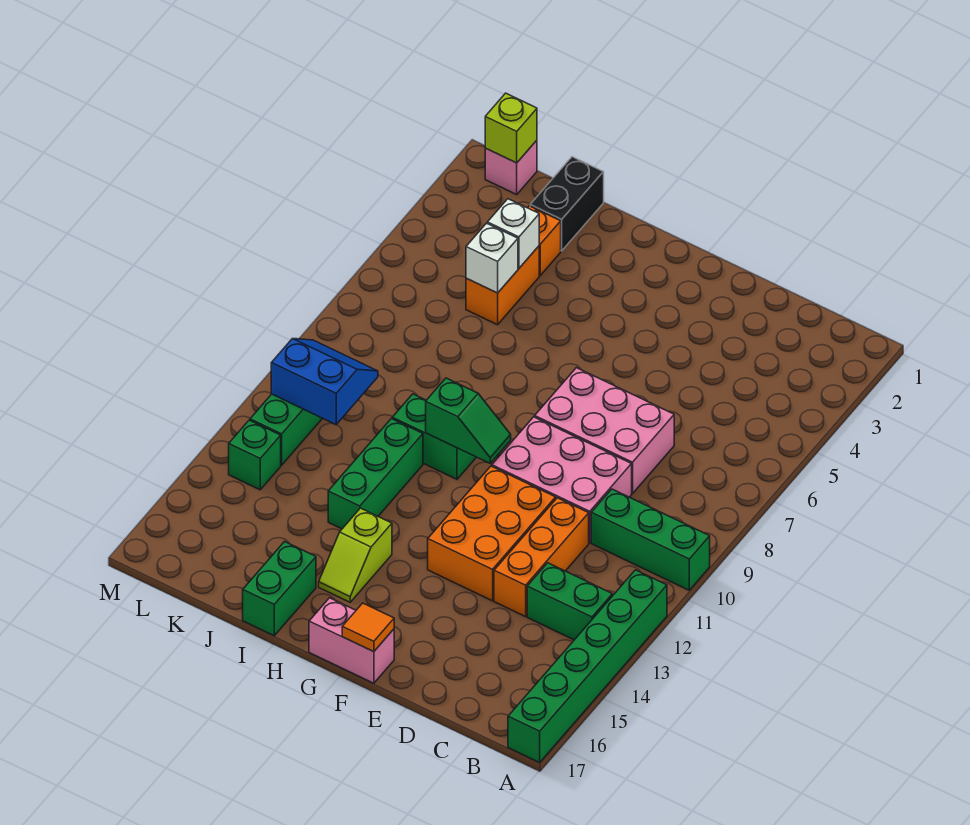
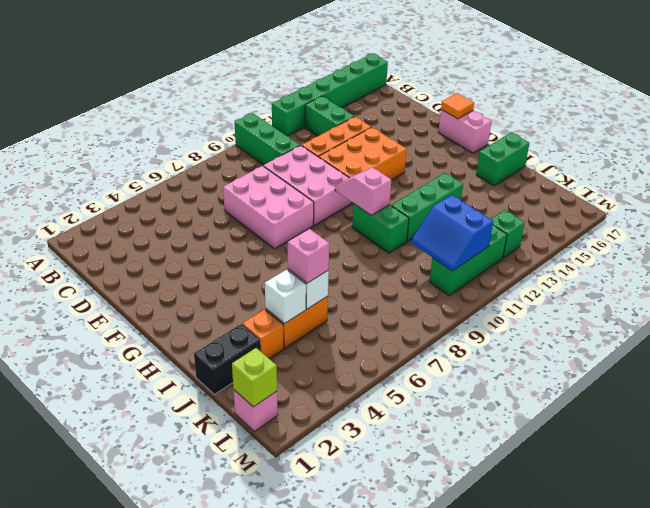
green slope G10:H10 level 2 top H -> pink slope G10:H10 level 2 top H
lime slope H14:H15 level 1 top 14 -> none
none -> pink brick J5 level 3

